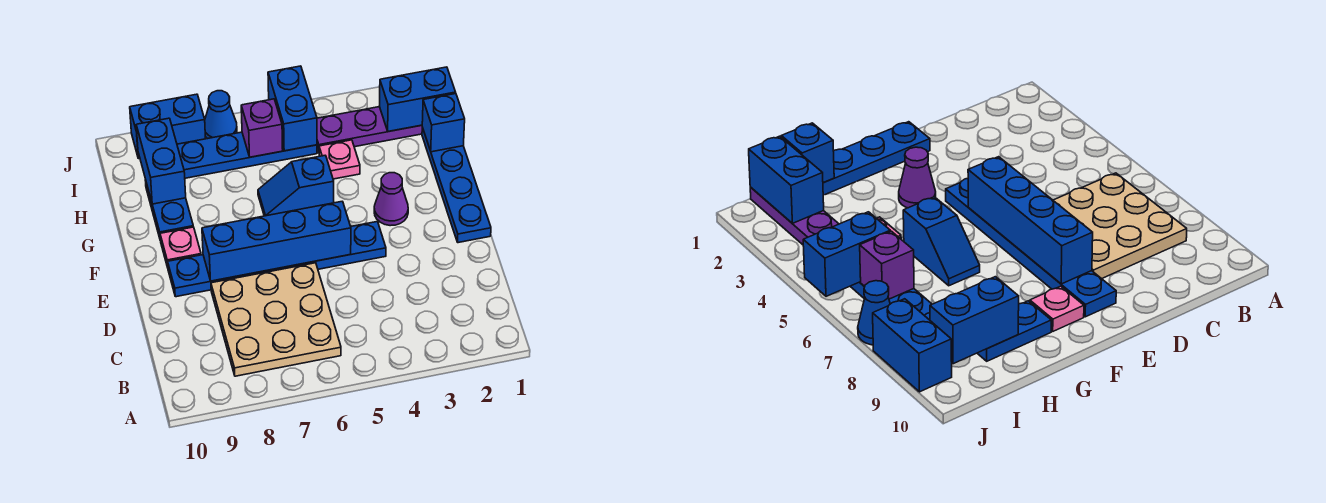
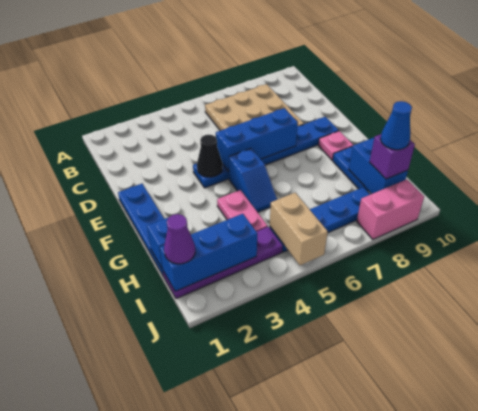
none -> black cone E4 level 2
blue brick E5:E8 level 2 -> blue brick E5:E7 level 2
purple cone F3 level 1 -> purple cone I1 level 3
blue slope G5:G6 level 1 top 5 -> blue slope F5:G5 level 1 top F
pink plate H4 level 1 -> pink plate G4:H4 level 1
blue brick I1:I2 level 2 -> blue brick I1:I3 level 2
blue brick I5:J5 level 2 -> tan brick I5:J5 level 2
purple brick I6 level 2 -> purple brick I9 level 3
blue cone J7 level 1 -> blue cone I9 level 4
blue brick J8:J9 level 1 -> pink brick J8:J9 level 1

